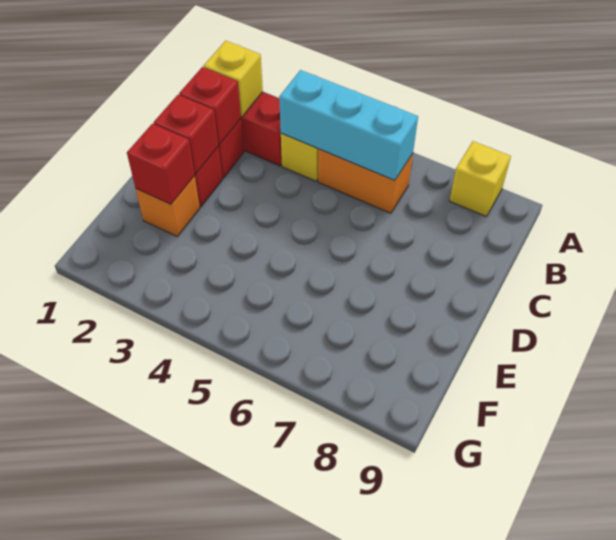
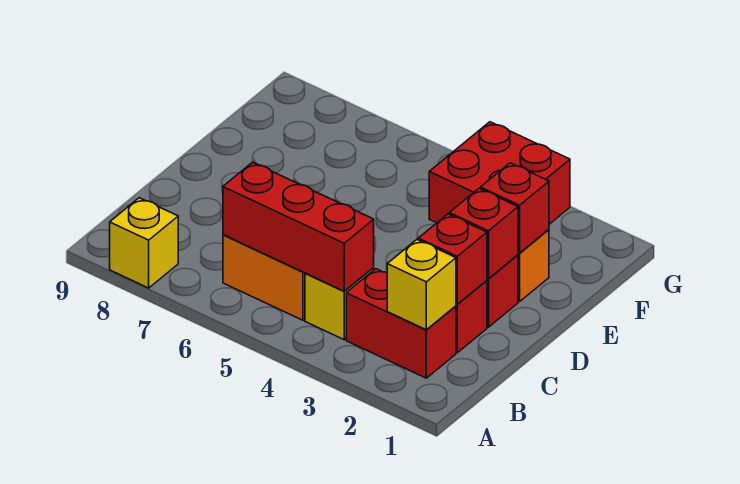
cyan brick B4:B6 level 2 -> red brick B4:B6 level 2
none -> red brick F3:G4 level 1

